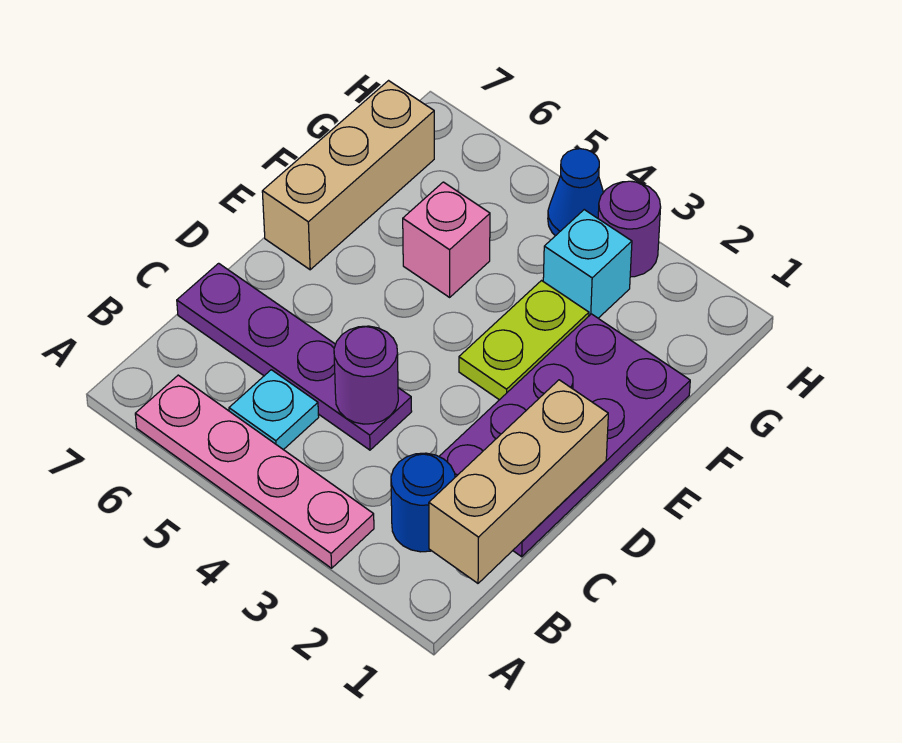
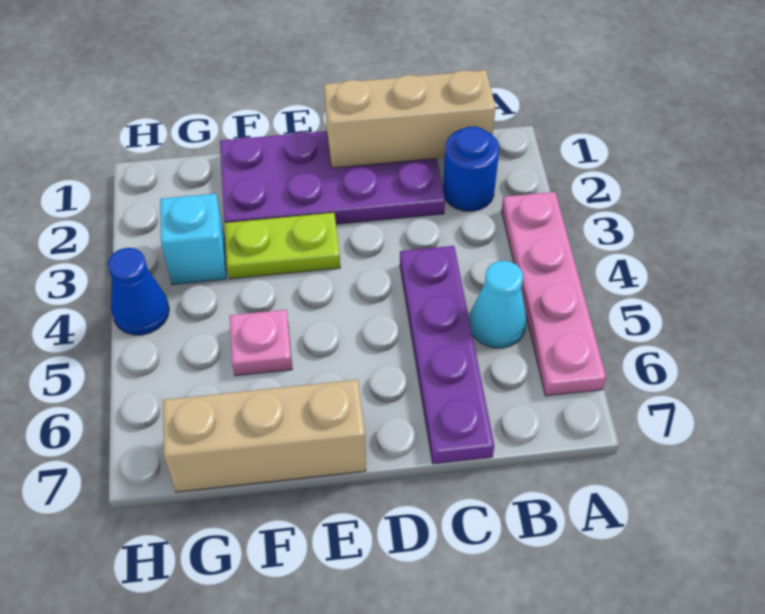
cyan plate B5 level 1 -> cyan cone B5 level 1
purple round brick C4 level 2 -> none
pink brick F5 level 1 -> pink plate F5 level 1
purple round brick H3 level 1 -> none

